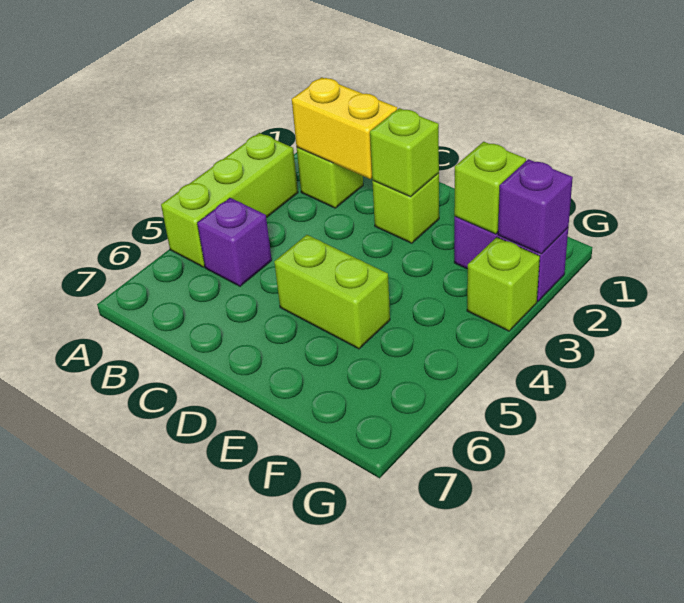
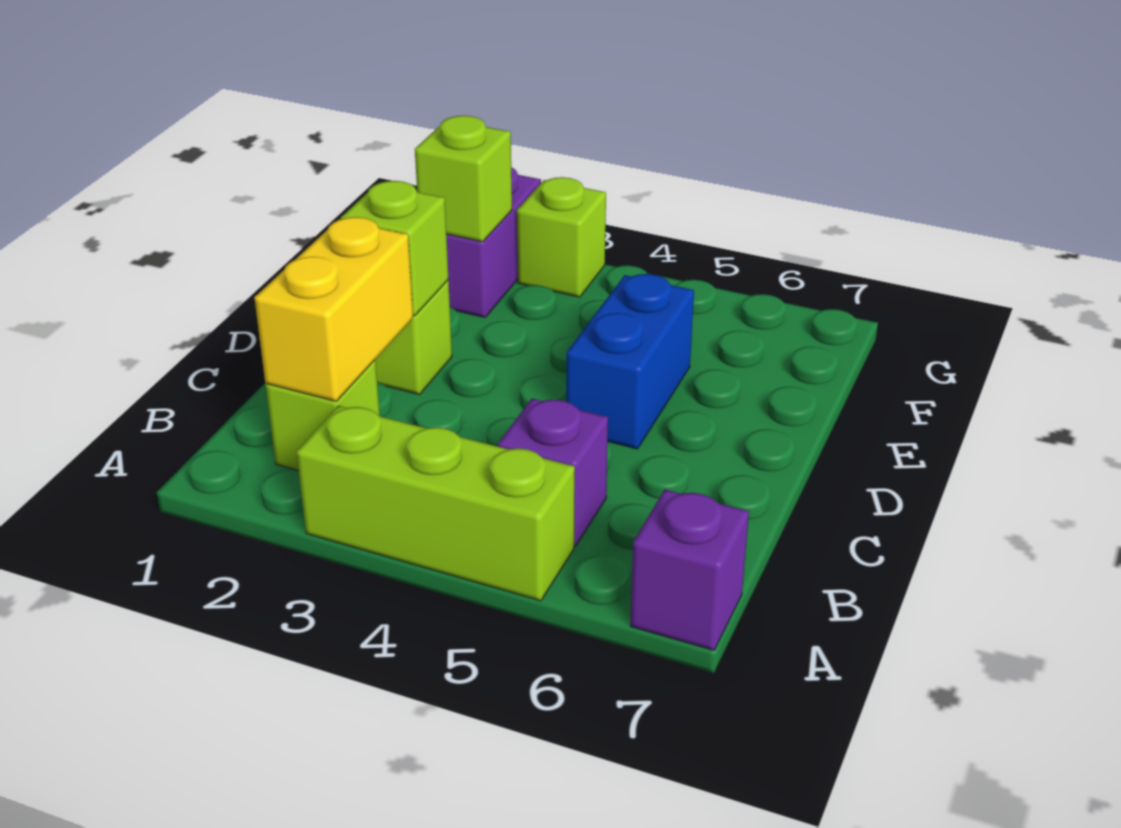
lime brick D5:E5 level 1 -> blue brick D5:E5 level 1
purple brick G2 level 2 -> purple brick A7 level 1

